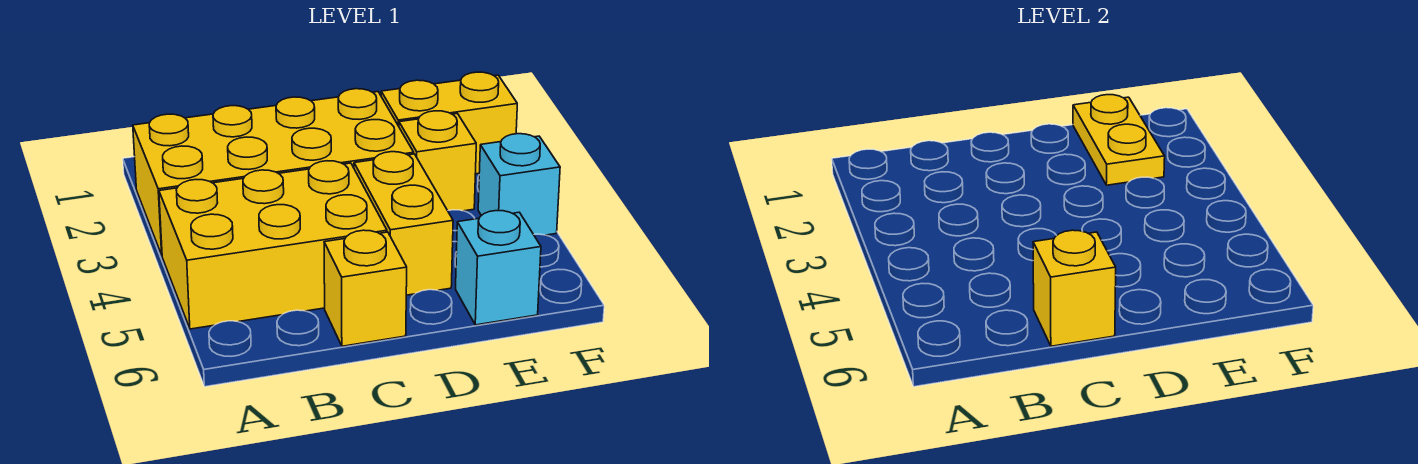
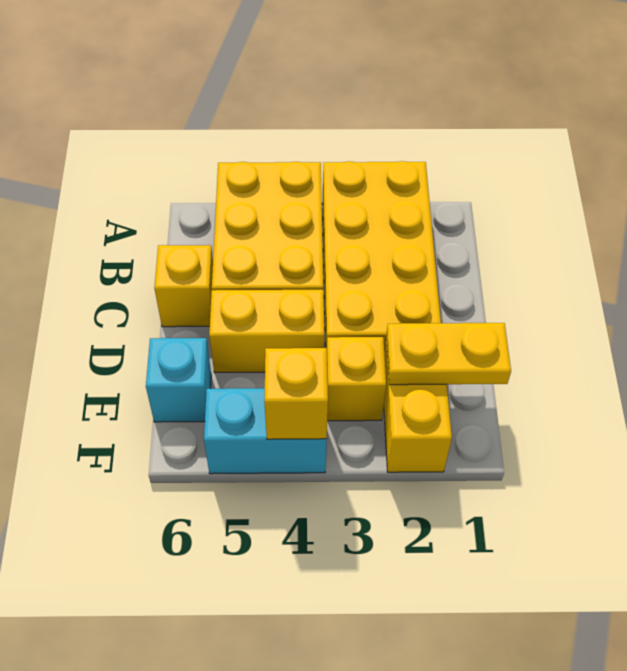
yellow brick C6 level 2 -> yellow brick F4 level 2
cyan brick F4 level 1 -> cyan brick F4:F5 level 1

